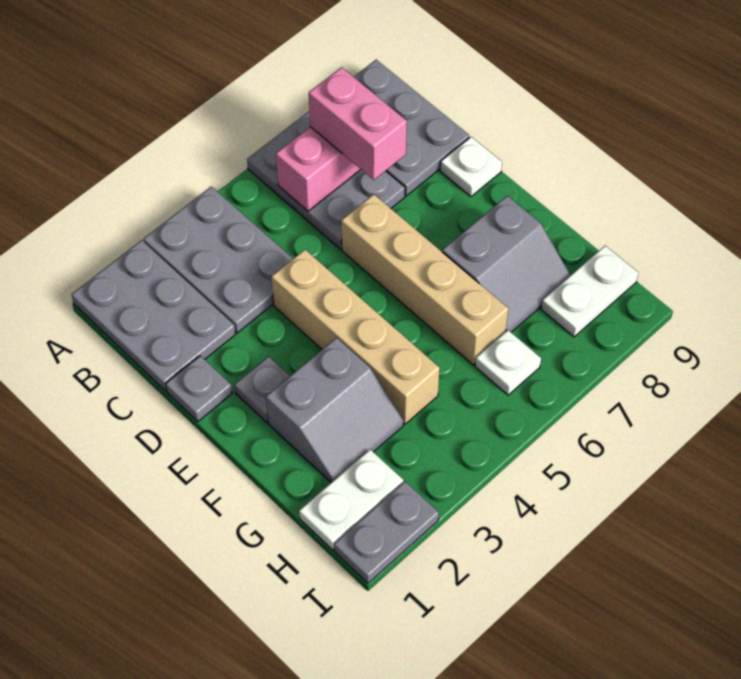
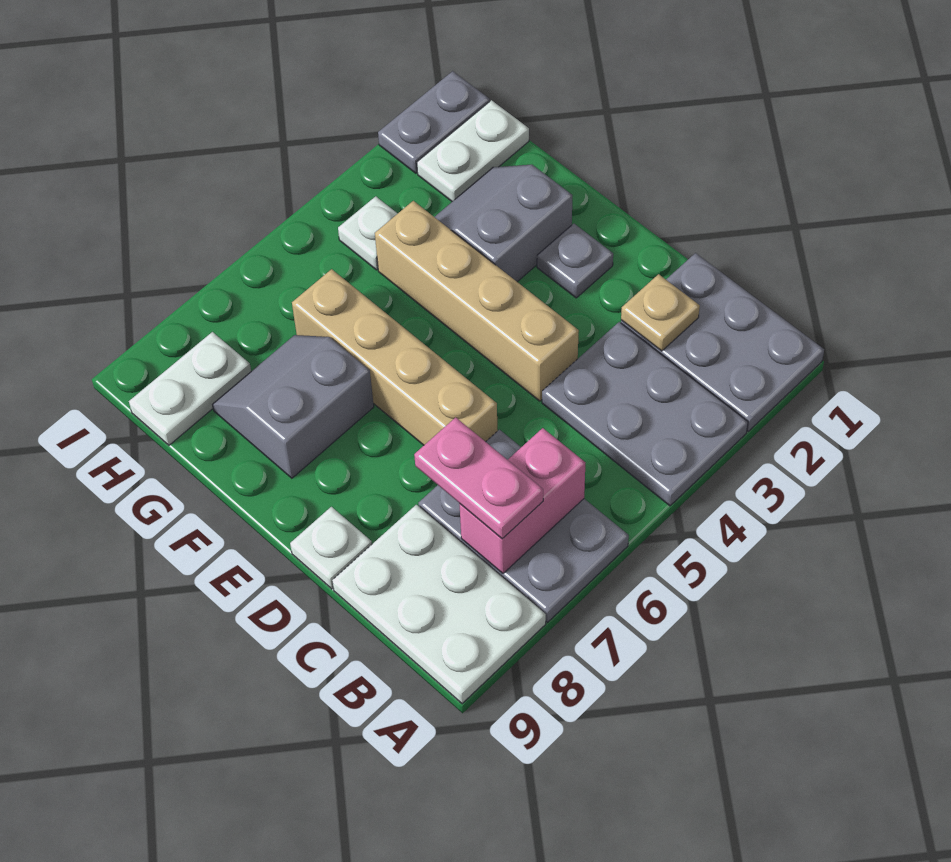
grey plate A8:C9 level 1 -> white plate A8:C9 level 1
pink brick B7:C7 level 3 -> pink plate B7:C7 level 3
none -> tan plate C2 level 2
grey plate D1 level 1 -> none
white plate H6 level 1 -> white plate H4 level 1

